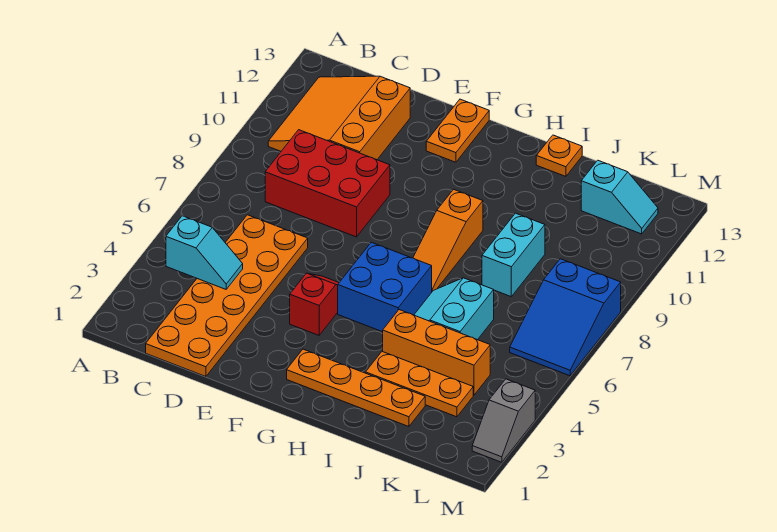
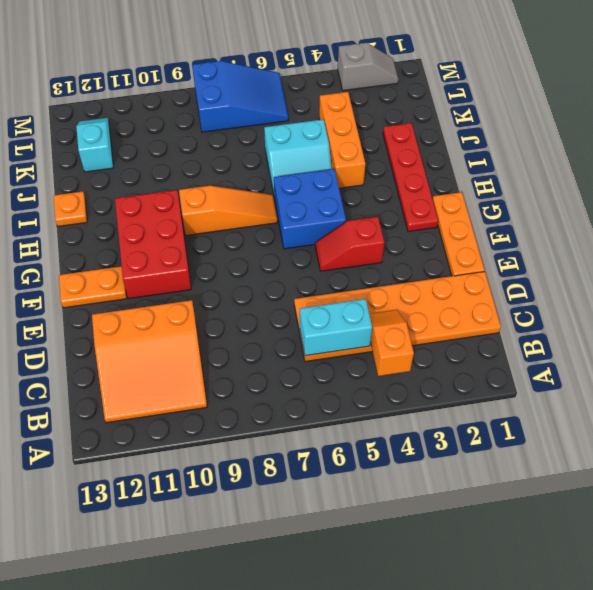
cyan slope B4:C4 level 2 top B -> orange slope B4:C4 level 2 top B
red brick C8:E9 level 1 -> red brick F10:H11 level 1
orange plate G2:J2 level 1 -> red plate G2:J2 level 1
orange plate I3:K3 level 1 -> orange plate E1:G1 level 1
cyan brick J8:J9 level 1 -> cyan brick C5:C6 level 2

